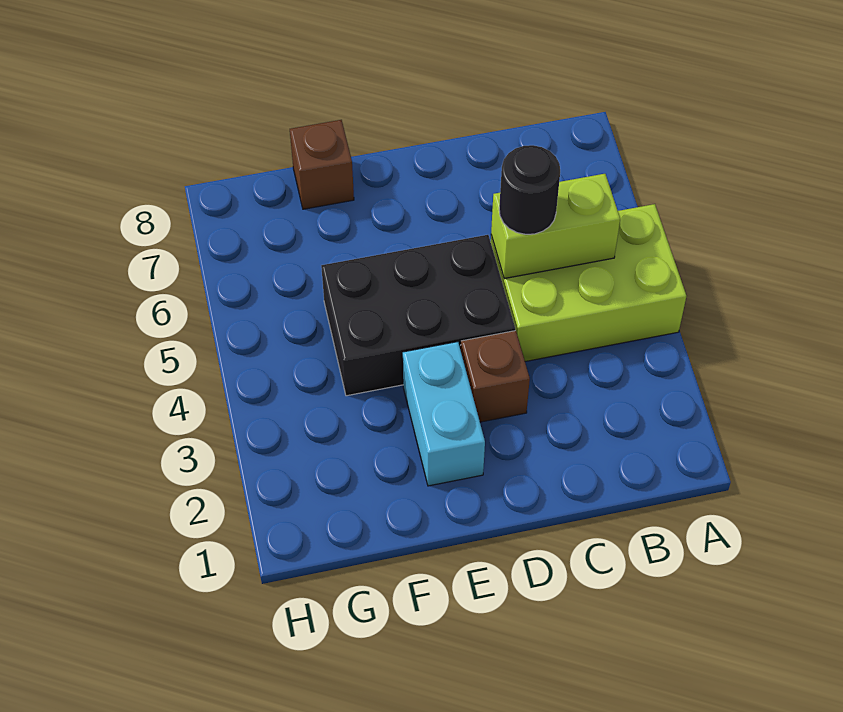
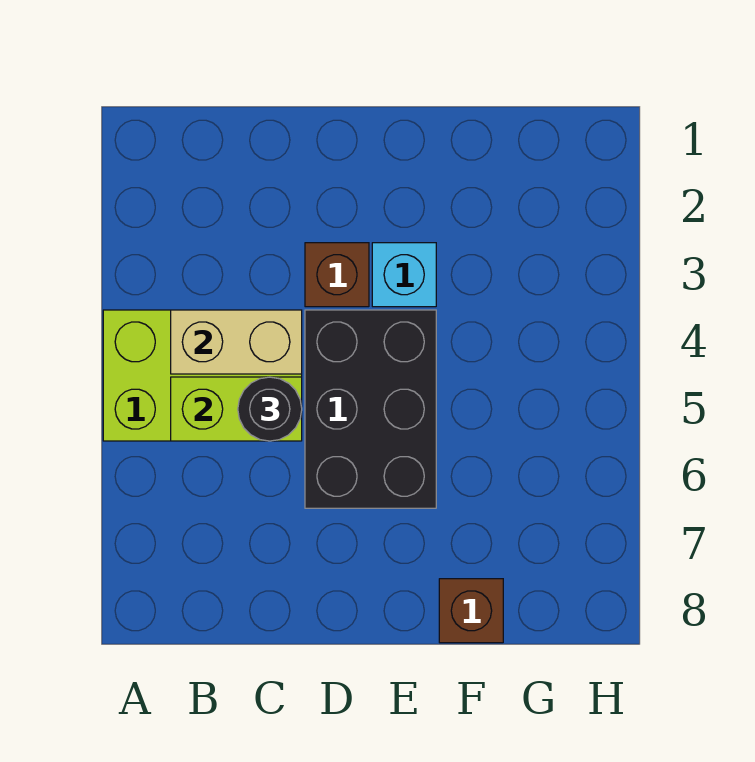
none -> tan brick B4:C4 level 2
black brick D4:F5 level 1 -> black brick D4:E6 level 1
cyan brick E2:E3 level 1 -> cyan brick E3 level 1

